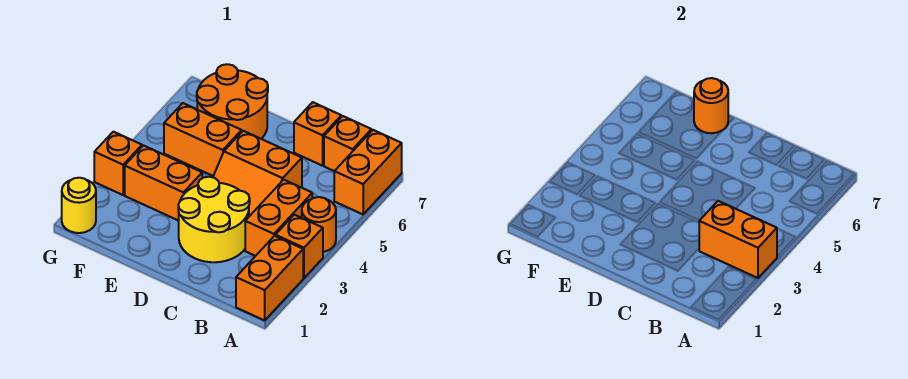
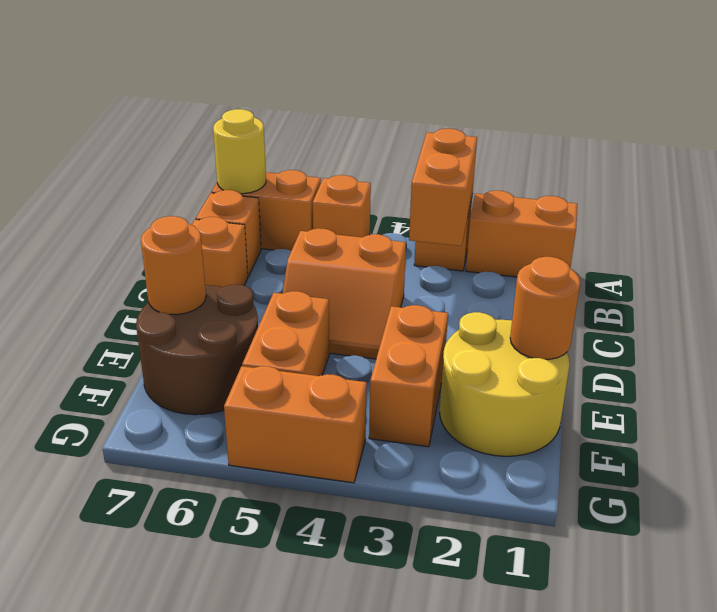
orange round brick A4 level 1 -> orange round brick E1 level 2
orange brick B3:B4 level 1 -> orange brick G4:G5 level 1
yellow round brick C2:D3 level 1 -> yellow round brick E1:F2 level 1
orange slope C4:D5 level 1 top 5 -> orange slope C4:D5 level 1 top C
orange round brick E6:F7 level 1 -> brown round brick E6:F7 level 1
yellow round brick G1 level 1 -> yellow round brick A7 level 2
orange brick G3 level 1 -> orange brick A5 level 1

